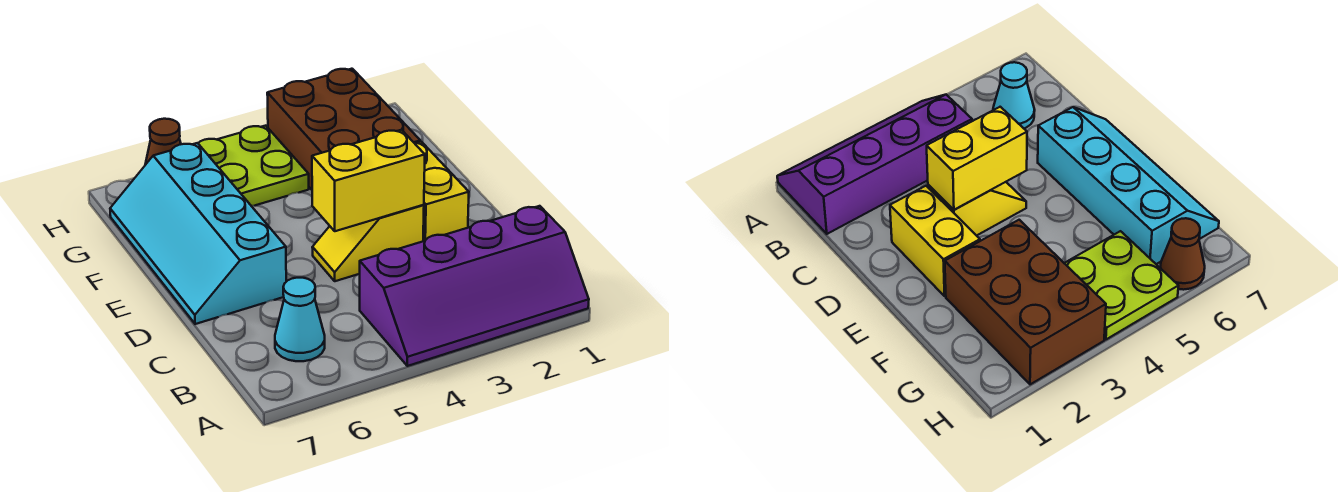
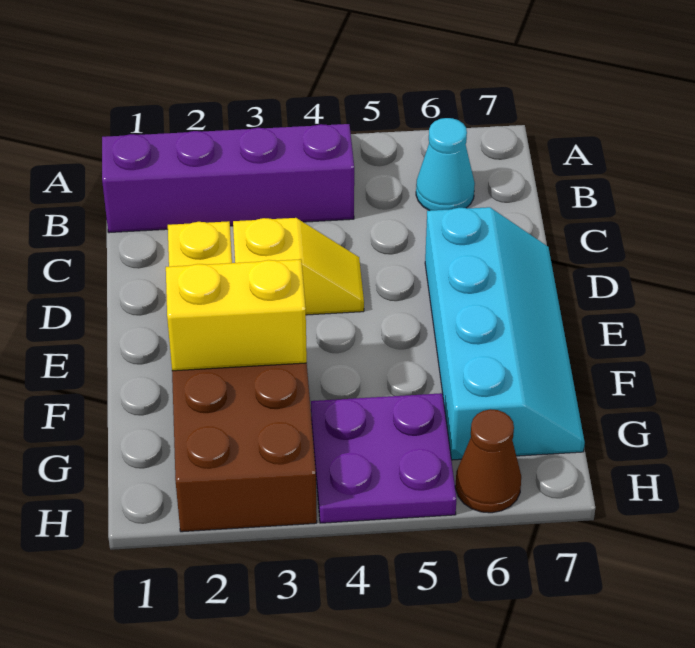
yellow brick D3:D4 level 2 -> yellow brick F2:F3 level 2
lime plate G4:H5 level 1 -> purple plate G4:H5 level 1

